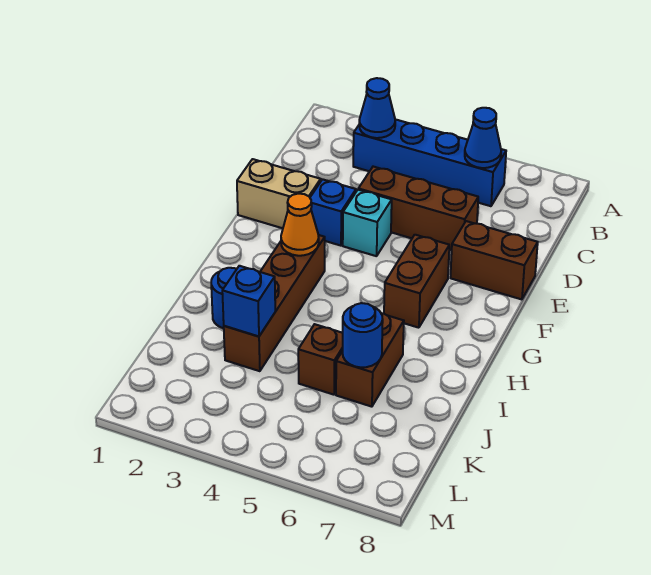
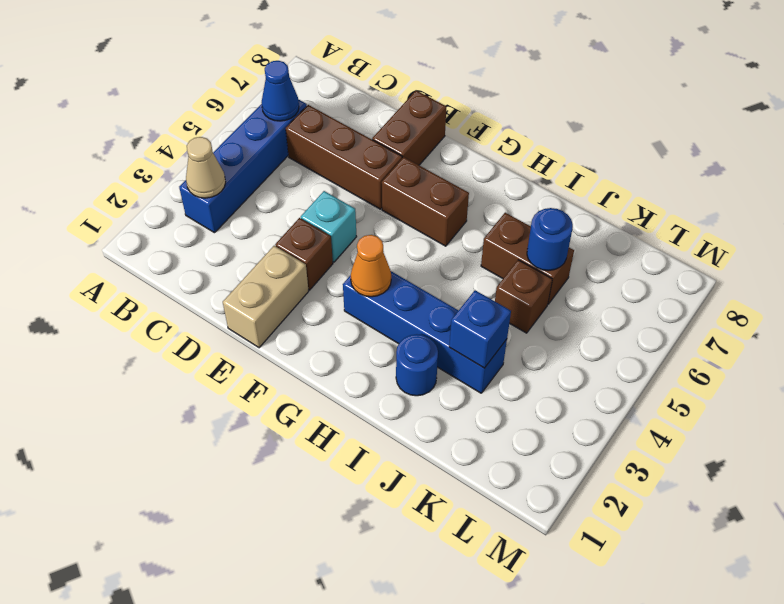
blue cone B3 level 2 -> tan cone B3 level 2
brown brick D4:D6 level 1 -> brown brick C6:E6 level 1
blue brick E3 level 1 -> brown brick E3 level 1
brown brick G3:J3 level 1 -> blue brick G3:J3 level 1

